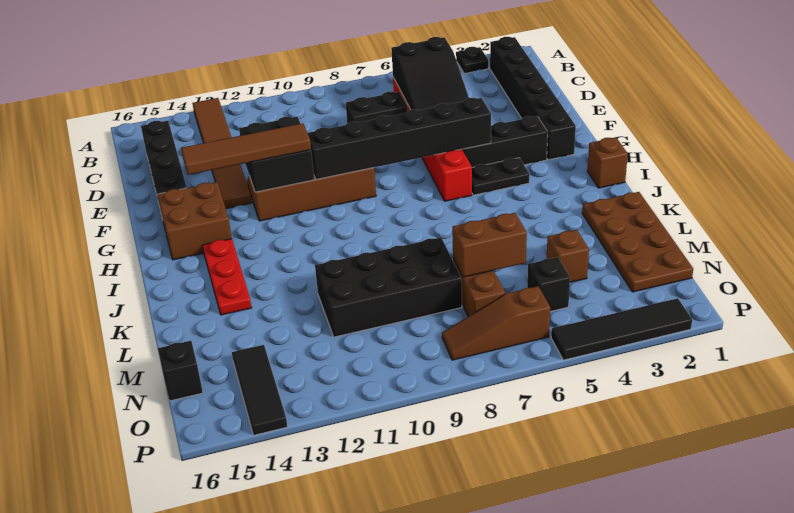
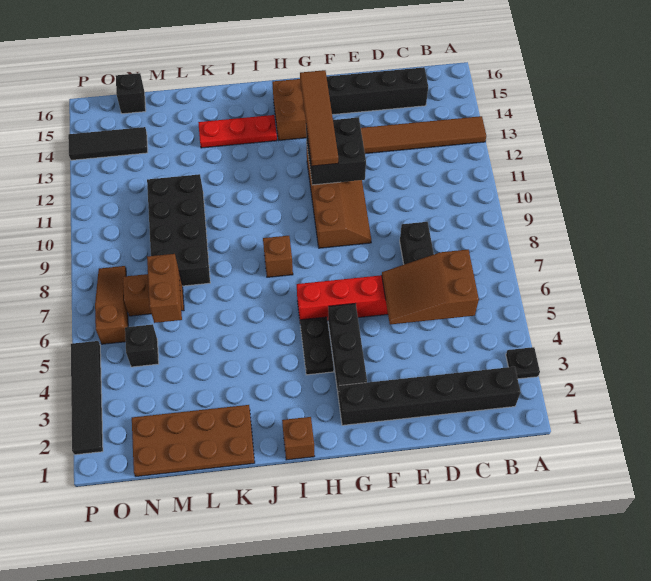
black slope C5:E6 level 2 top C -> brown slope C5:E6 level 2 top C
black brick G5:G10 level 2 -> none
brown brick M4 level 1 -> brown brick I8 level 1

